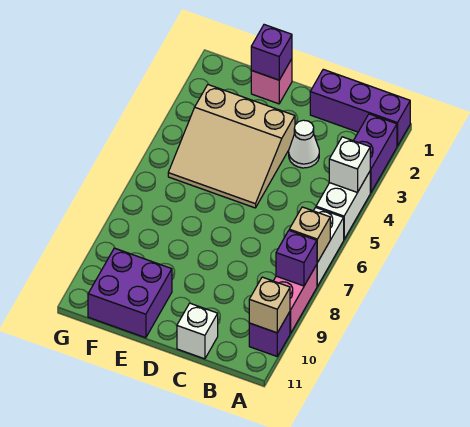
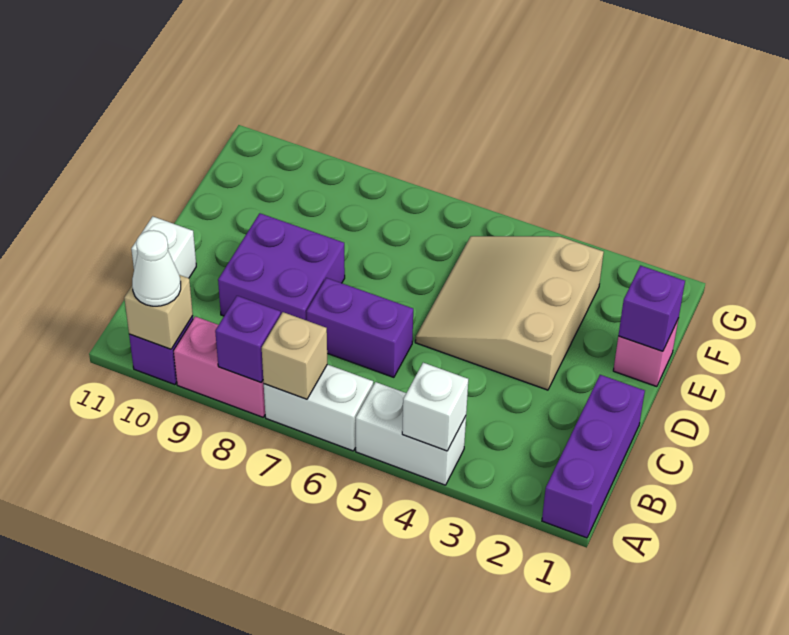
purple brick A2:A3 level 1 -> purple brick C6:C7 level 1
white cone C3 level 1 -> white cone A10 level 3
purple brick E10:F11 level 1 -> purple brick C8:D9 level 1

